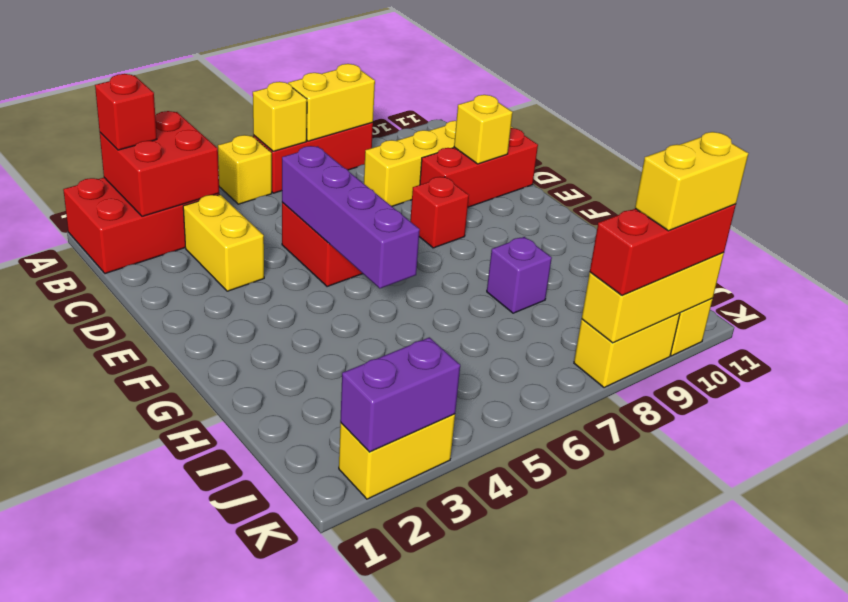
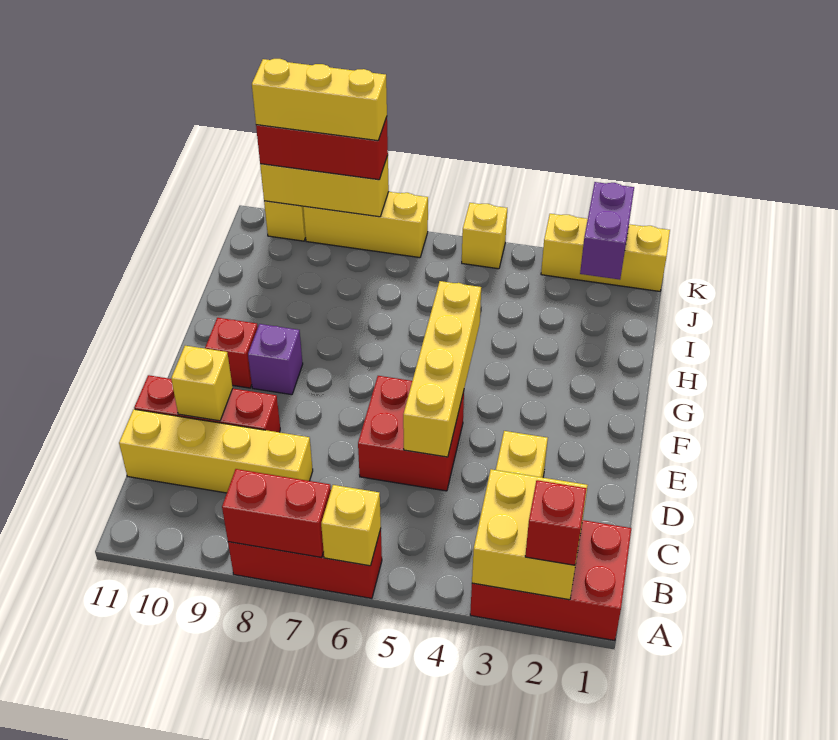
red brick A2:B3 level 2 -> yellow brick A2:B3 level 2
yellow brick A5 level 1 -> yellow brick K5 level 1
yellow brick A7:A8 level 2 -> red brick A7:A8 level 2
purple brick D5:G5 level 2 -> yellow brick D5:G5 level 2
red brick E8 level 1 -> red brick F10 level 1
purple brick H8 level 1 -> purple brick F9 level 1
yellow brick K2:K3 level 1 -> yellow brick K1:K3 level 1
purple brick K2:K3 level 2 -> purple brick J2:K2 level 2
yellow brick K8:K9 level 1 -> yellow brick K7:K9 level 1
yellow brick K9:K10 level 4 -> yellow brick K8:K10 level 4

